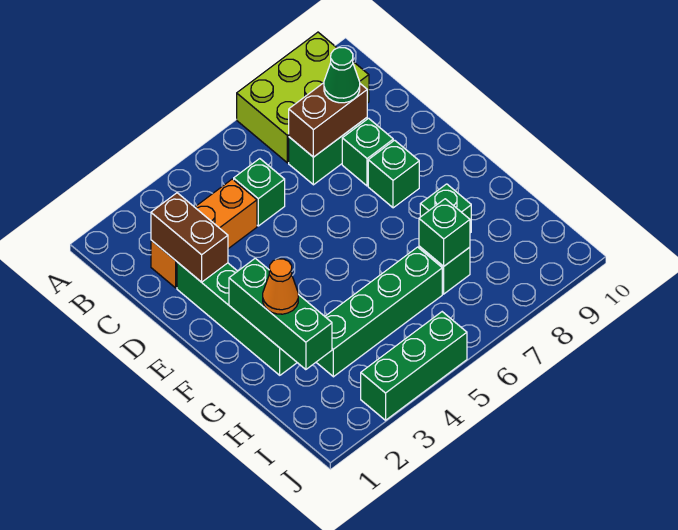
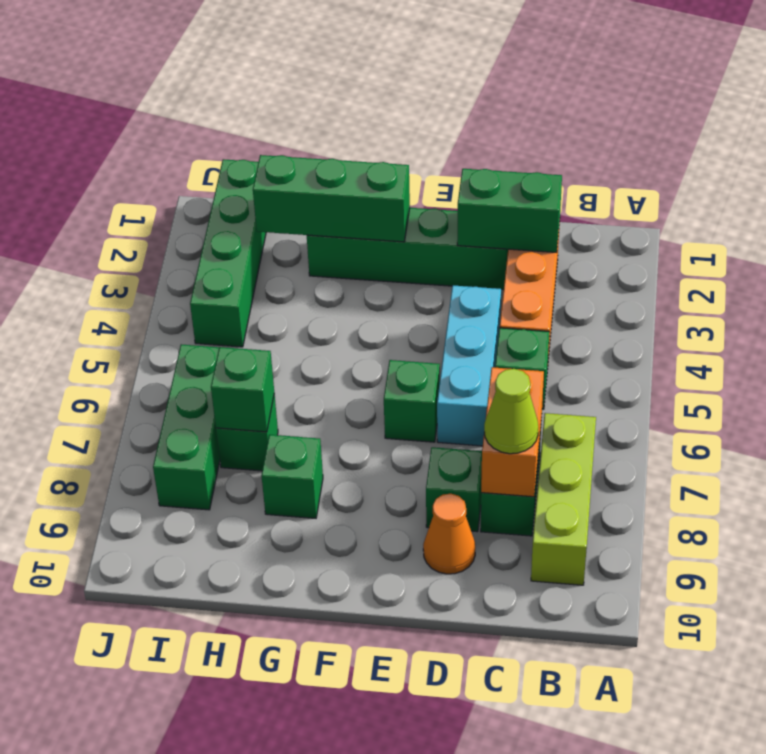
lime brick A7:B9 level 1 -> lime brick B7:B9 level 1
brown brick C2:D2 level 2 -> green brick C2:D2 level 2
brown brick C7:C8 level 2 -> orange brick C7:C8 level 2
green cone C8 level 3 -> lime cone C8 level 3
none -> cyan brick D4:D6 level 1
green brick E8 level 1 -> green brick E6 level 1
orange cone G2 level 3 -> orange cone D9 level 1
green brick H3:H6 level 1 -> green brick I1:I4 level 1
green brick J3:J5 level 1 -> green brick I6:I8 level 1

